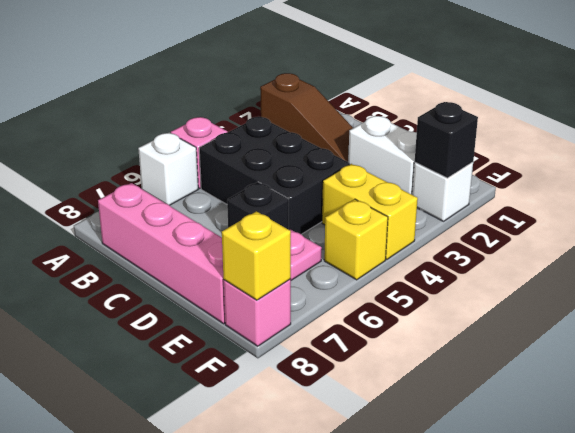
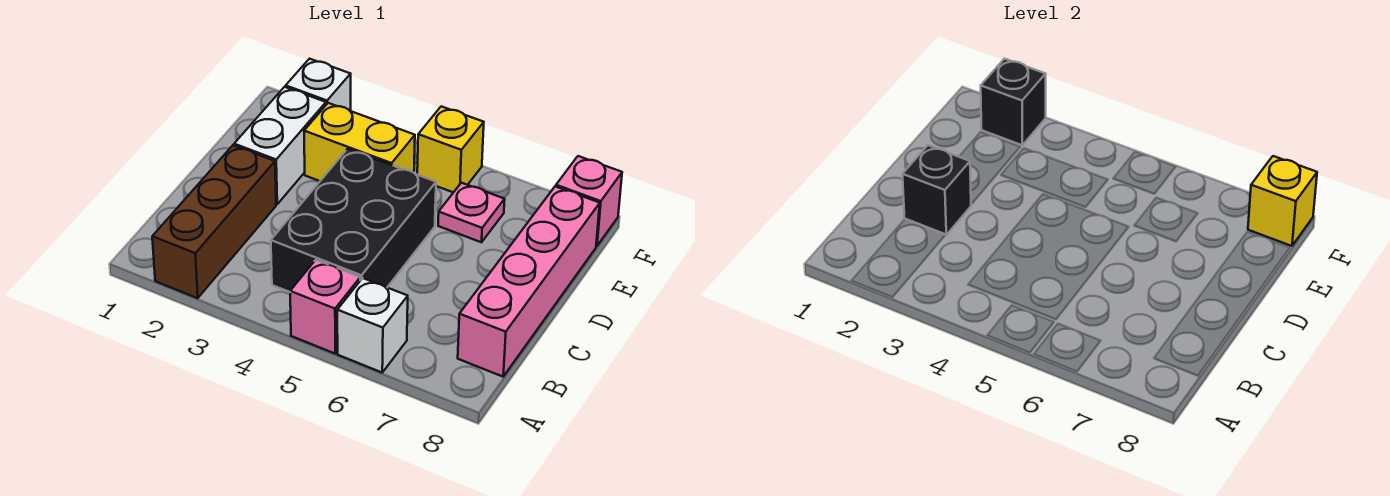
brown slope A2:C2 level 1 top A -> brown brick A2:C2 level 1
black brick D6 level 1 -> black brick C2 level 2
yellow brick E4:F4 level 1 -> yellow brick E3:E4 level 1

